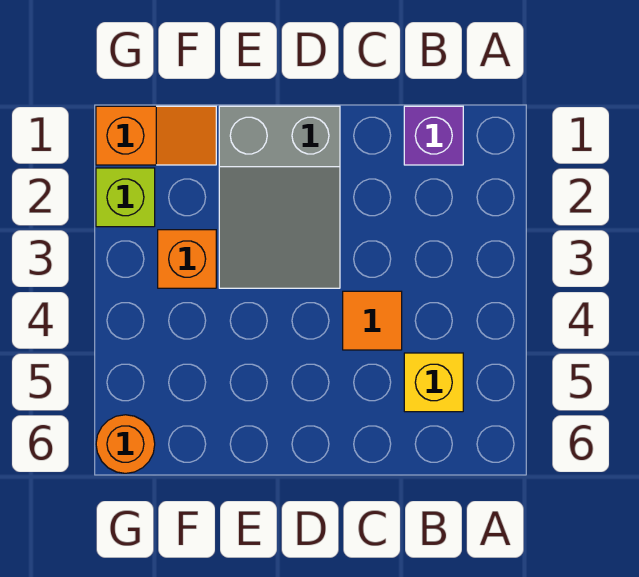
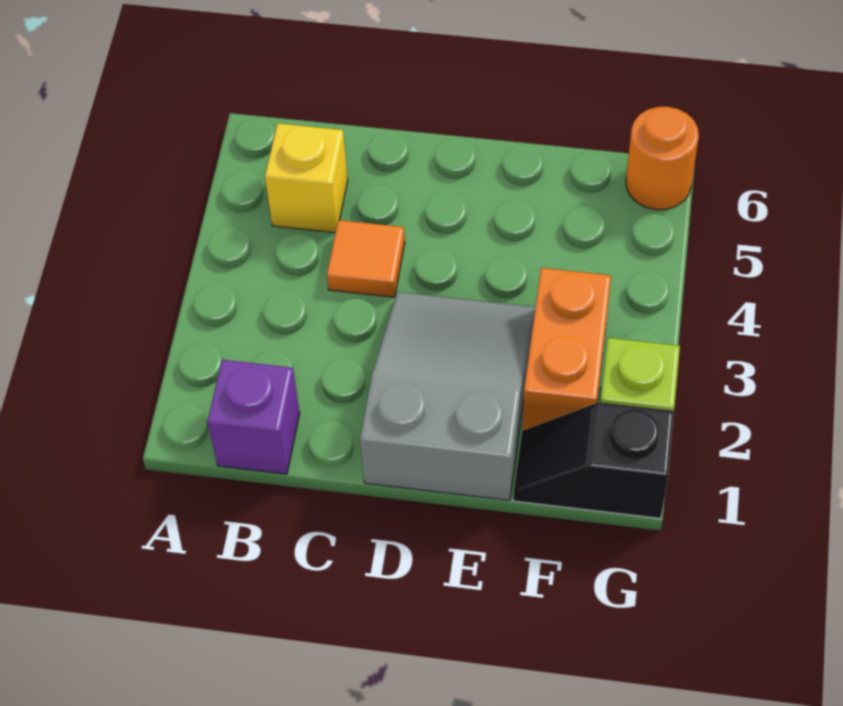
orange slope F1:G1 level 1 top G -> black slope F1:G1 level 1 top G
orange brick F3 level 1 -> orange brick F2:F3 level 1

